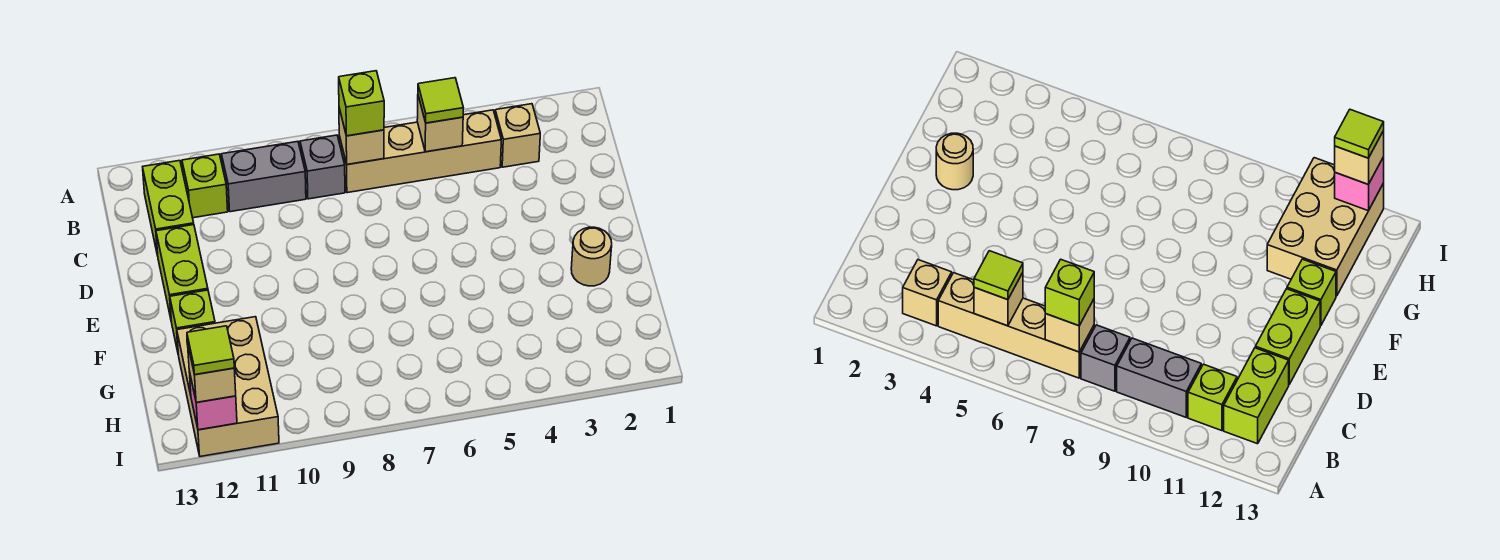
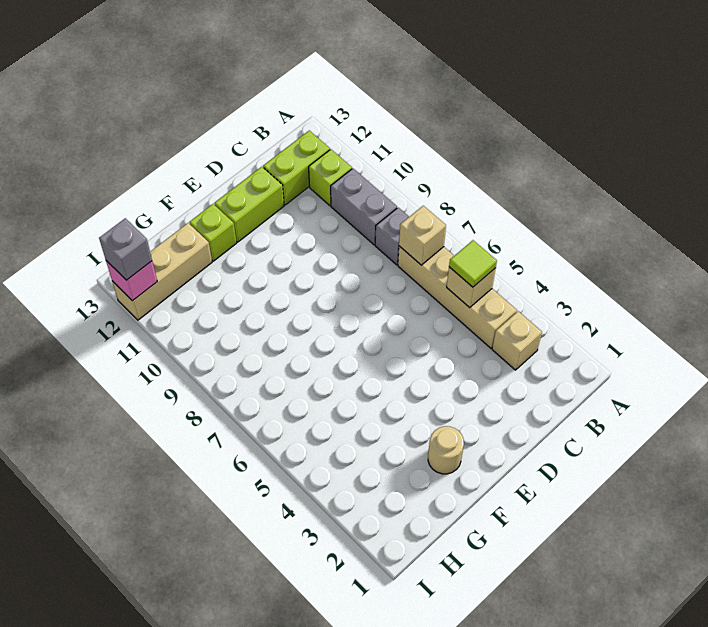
lime brick B7 level 3 -> none
tan brick G11:I12 level 1 -> tan brick G12:I12 level 1
tan brick I12 level 3 -> grey brick I12 level 3
lime tile I12 level 4 -> none

